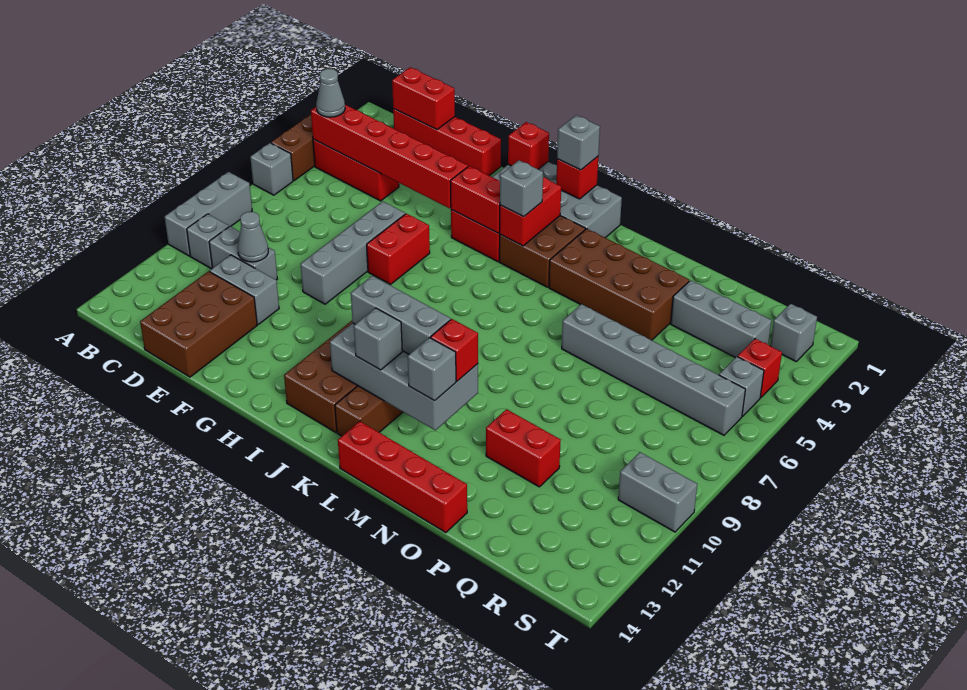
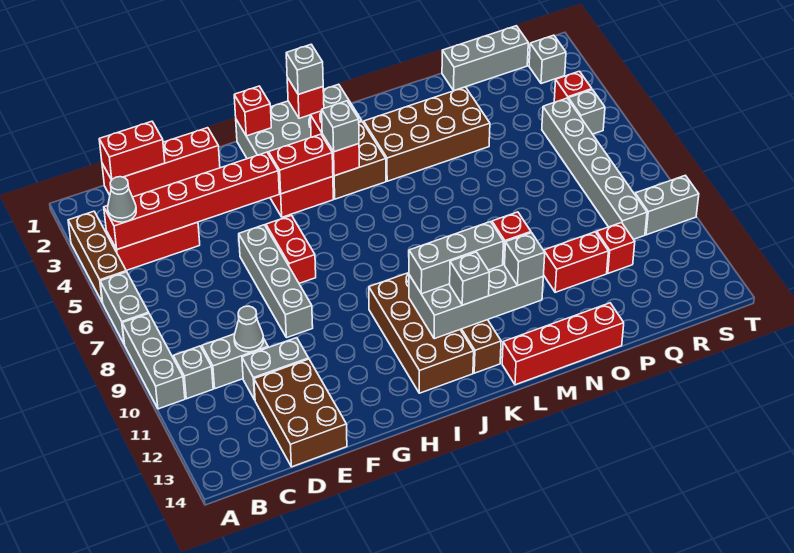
grey brick A6 level 1 -> grey brick A6:A7 level 1
grey brick N6:S6 level 1 -> grey brick R5:R10 level 1
grey brick P3:R3 level 1 -> grey brick P1:R1 level 1
none -> red brick Q11 level 1

